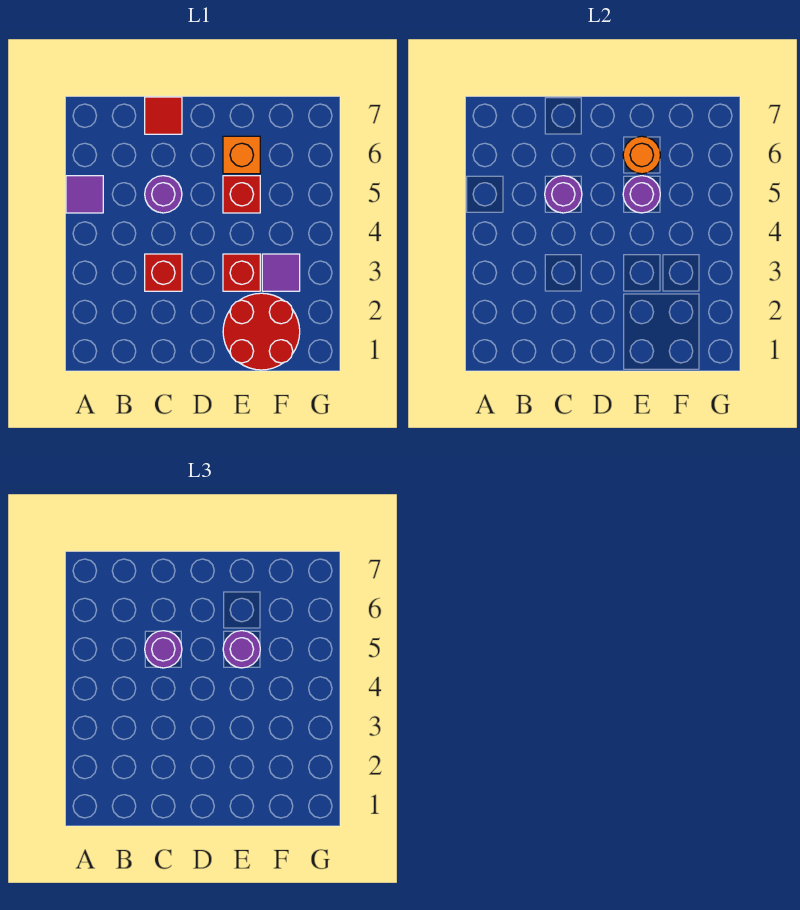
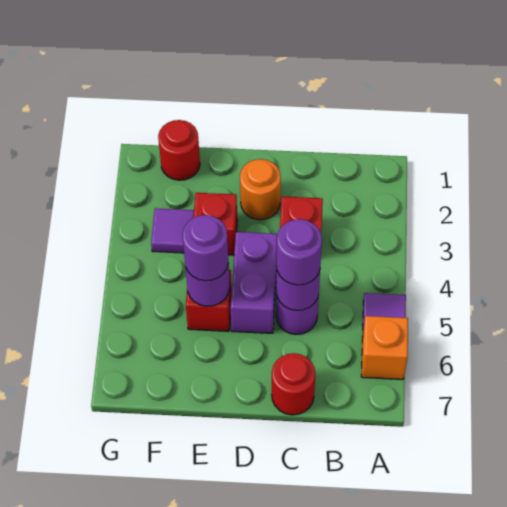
red tile C7 level 1 -> red round brick C7 level 1
none -> purple brick D4:D5 level 1
red round brick E1:F2 level 1 -> red round brick F1 level 1
orange brick E6 level 1 -> orange brick A6 level 1
orange round brick E6 level 2 -> orange round brick D2 level 1

